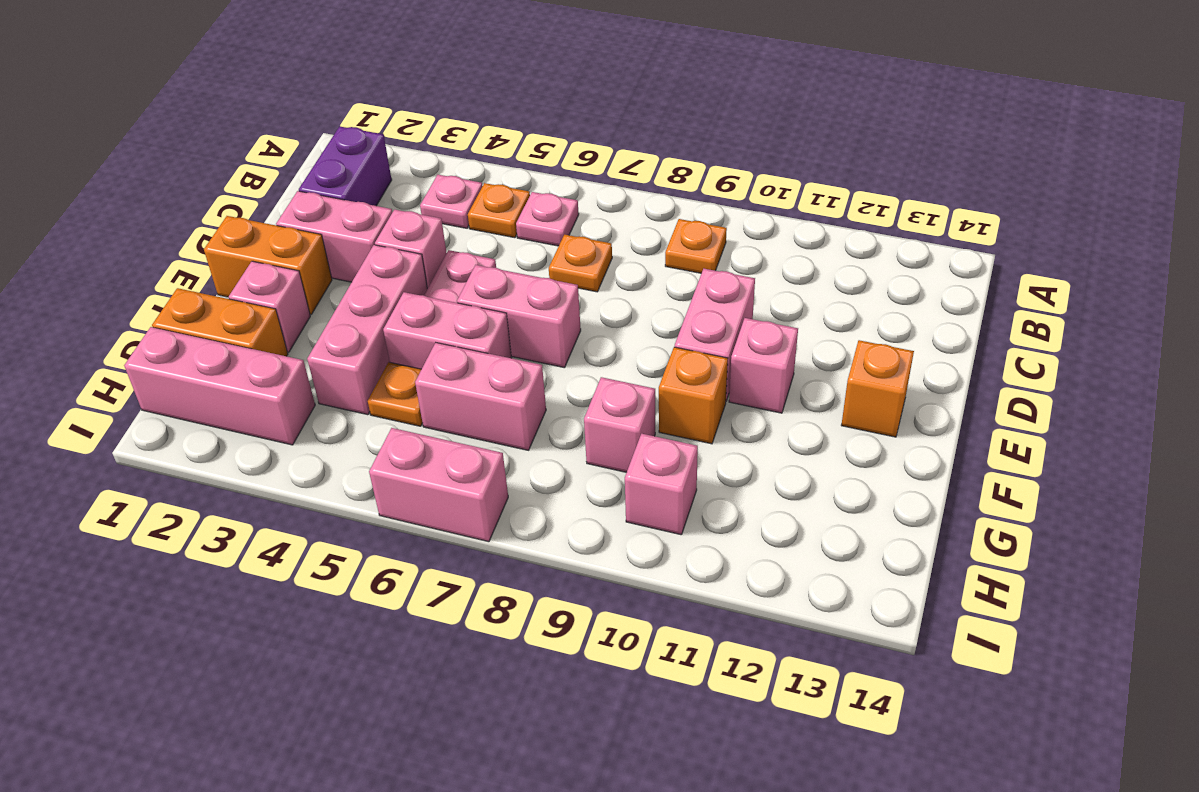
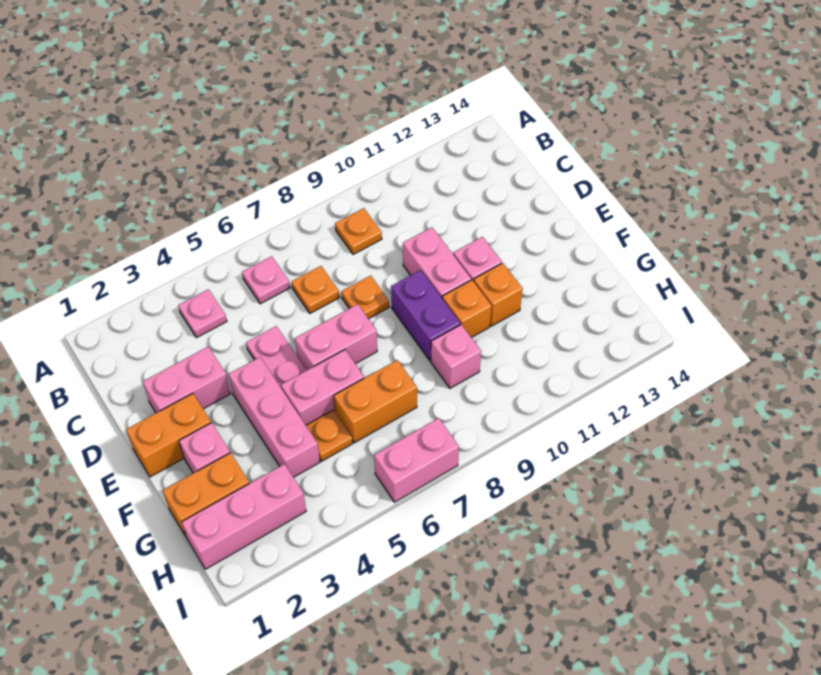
purple brick B2:C2 level 1 -> purple brick E9:F9 level 1
orange plate B5 level 1 -> orange plate D8 level 1
pink brick D4 level 1 -> none
orange brick E13 level 1 -> orange brick F11 level 1
pink brick G6:G7 level 1 -> orange brick G6:G7 level 1
pink brick H10 level 1 -> none

